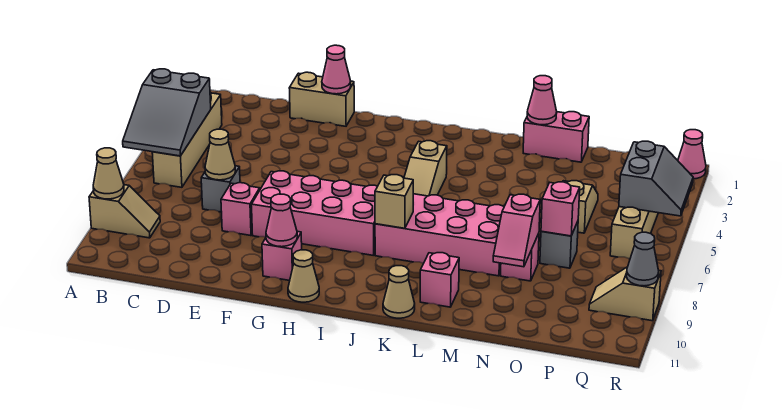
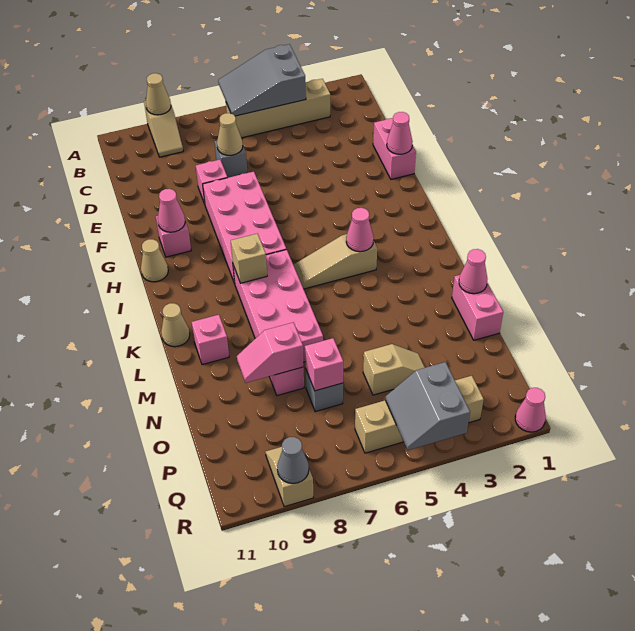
tan brick E1:F1 level 1 -> pink brick E1:F1 level 1
none -> pink cone J4 level 2
grey slope Q4:R5 level 2 top Q -> grey slope Q4:R5 level 2 top 4

